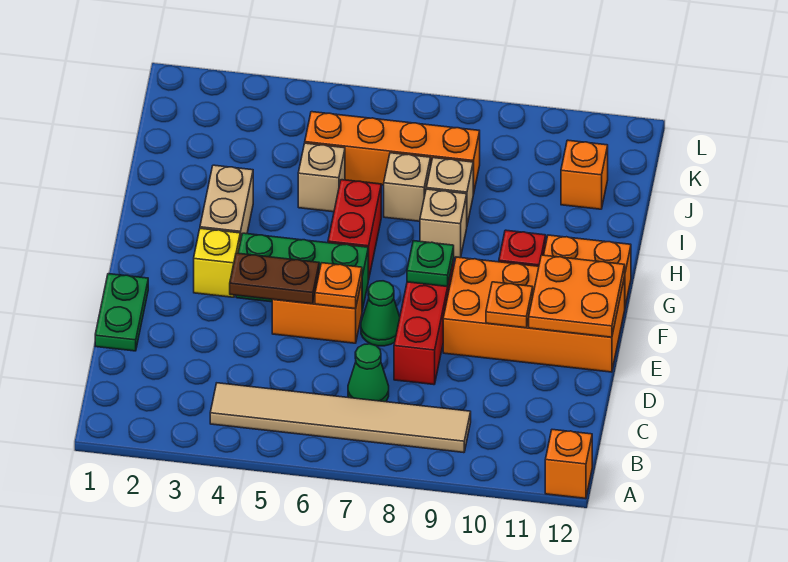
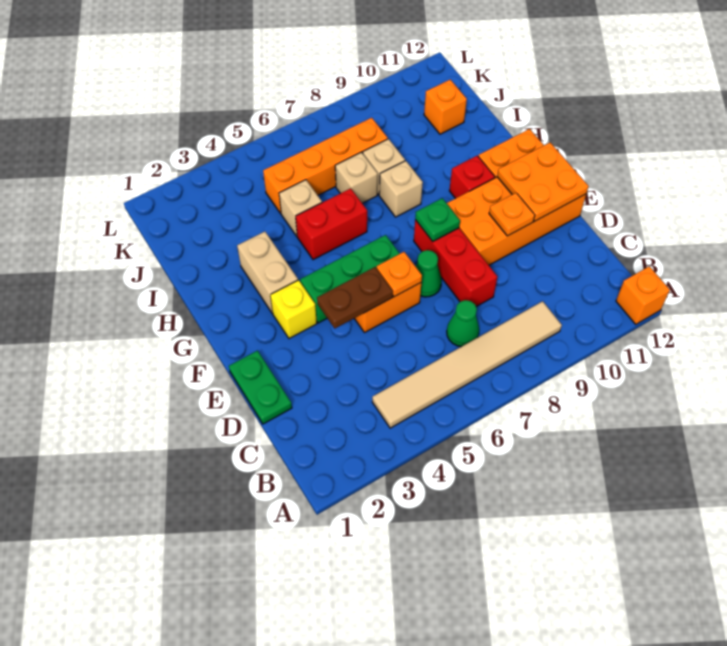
red brick G6:H6 level 1 -> red brick H5:H6 level 1

